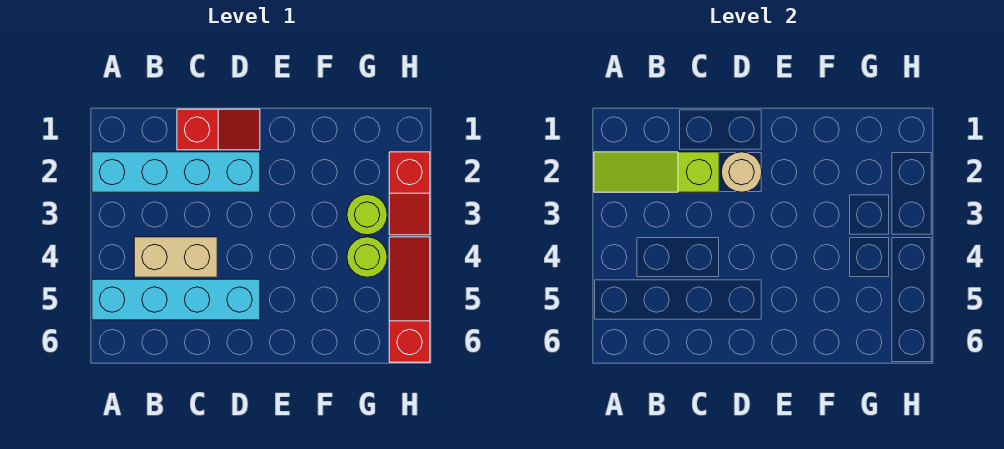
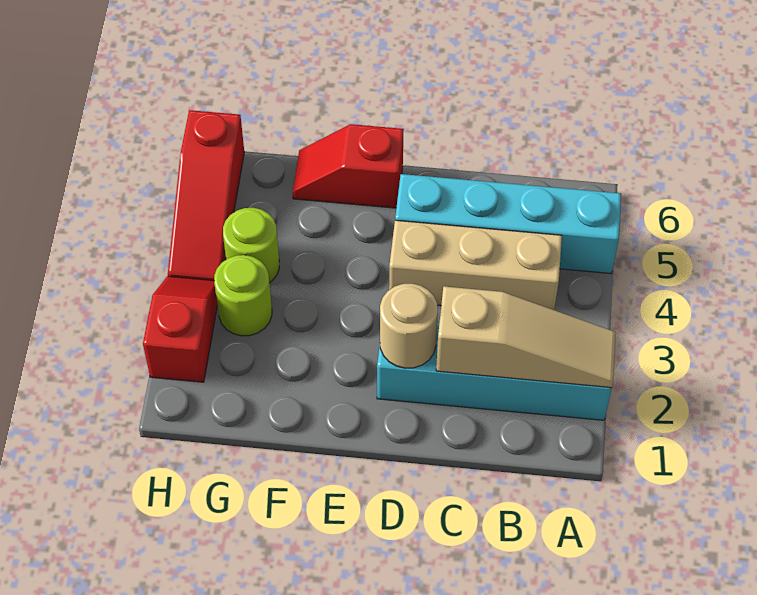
lime slope A2:C2 level 2 top C -> tan slope A2:C2 level 2 top C
tan brick B4:C4 level 1 -> tan brick B4:D4 level 1
red slope C1:D1 level 1 top C -> red slope E6:F6 level 1 top E

